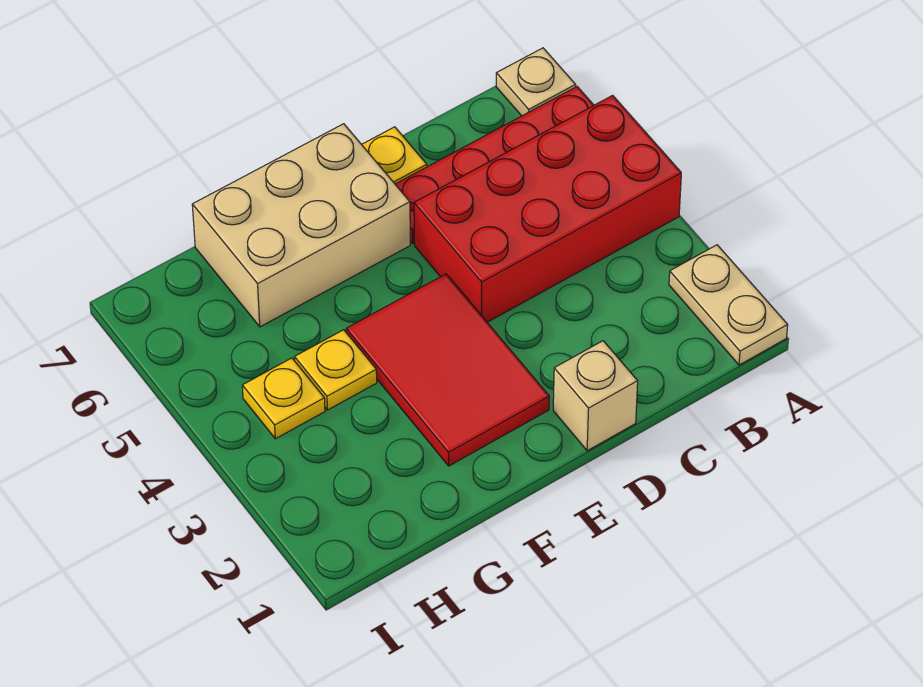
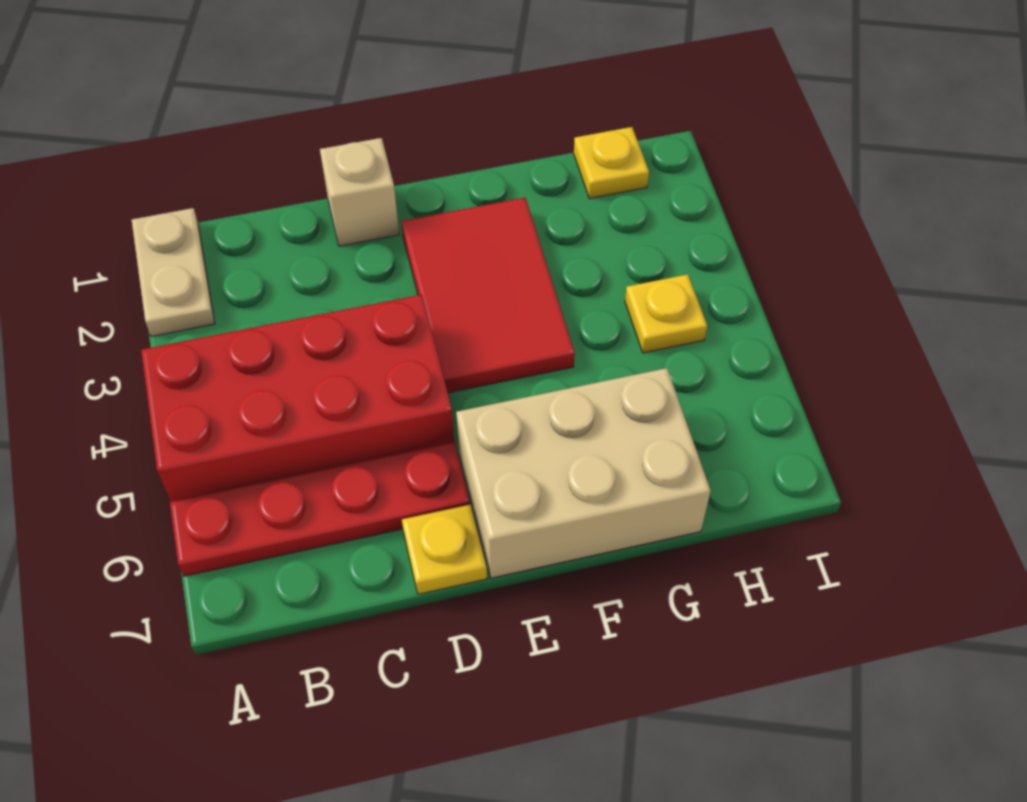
tan plate A7 level 1 -> none
yellow plate G4 level 1 -> yellow plate H1 level 1

